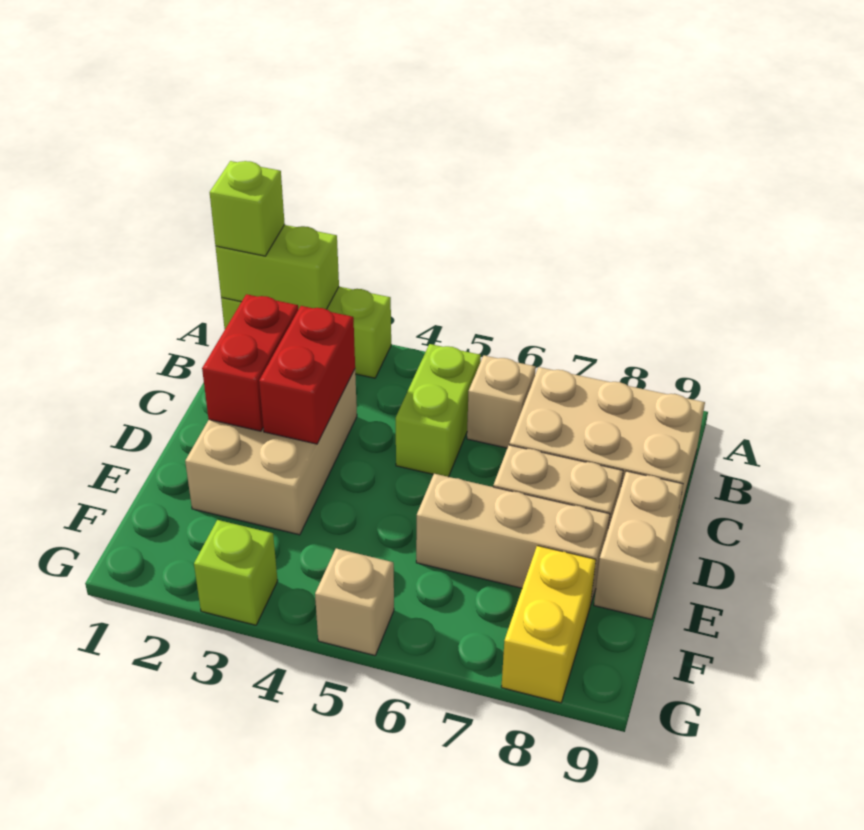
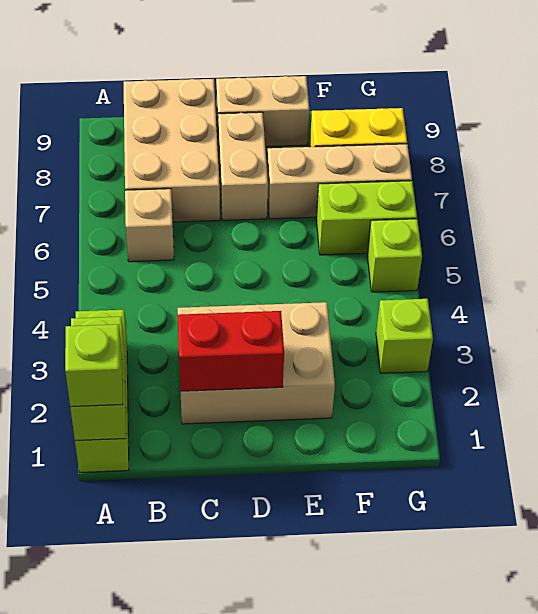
lime brick B5:C5 level 1 -> lime brick F6:G6 level 1
red brick C3:D3 level 2 -> none
tan brick E6:E8 level 1 -> tan brick E7:G7 level 1
tan brick G5 level 1 -> lime brick G5 level 1

